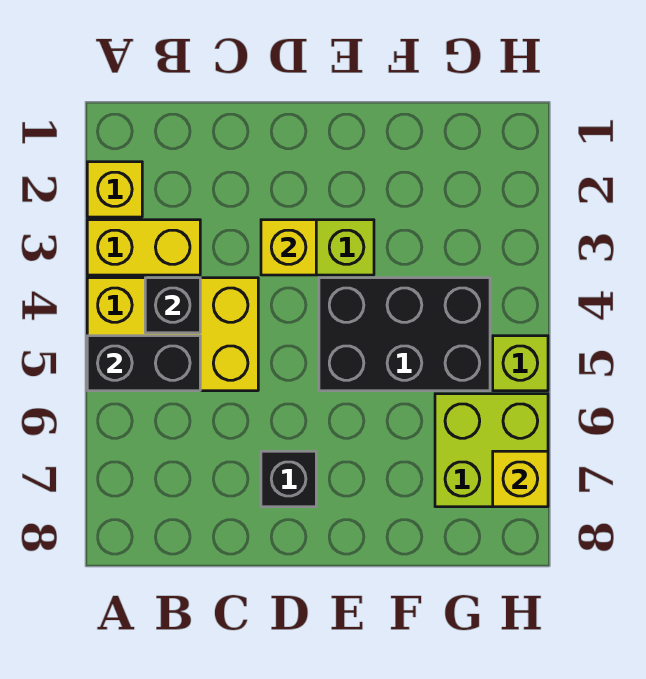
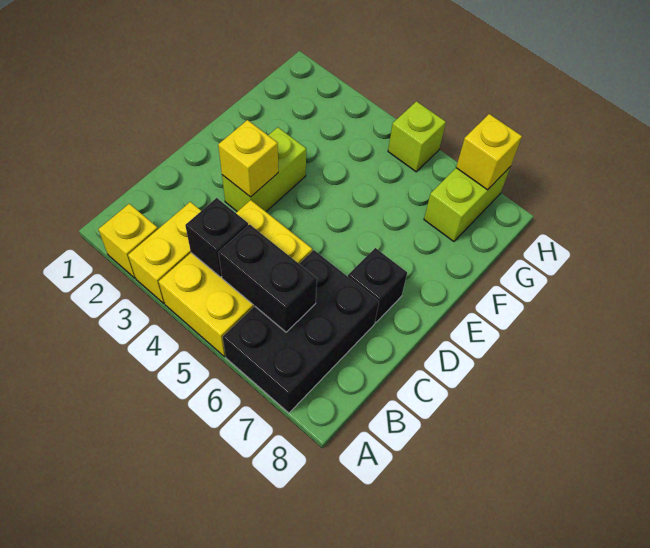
black brick A5:B5 level 2 -> black brick B5:B6 level 2
black brick E4:G5 level 1 -> black brick A6:C7 level 1
lime brick G6:H7 level 1 -> lime brick G7:H7 level 1

